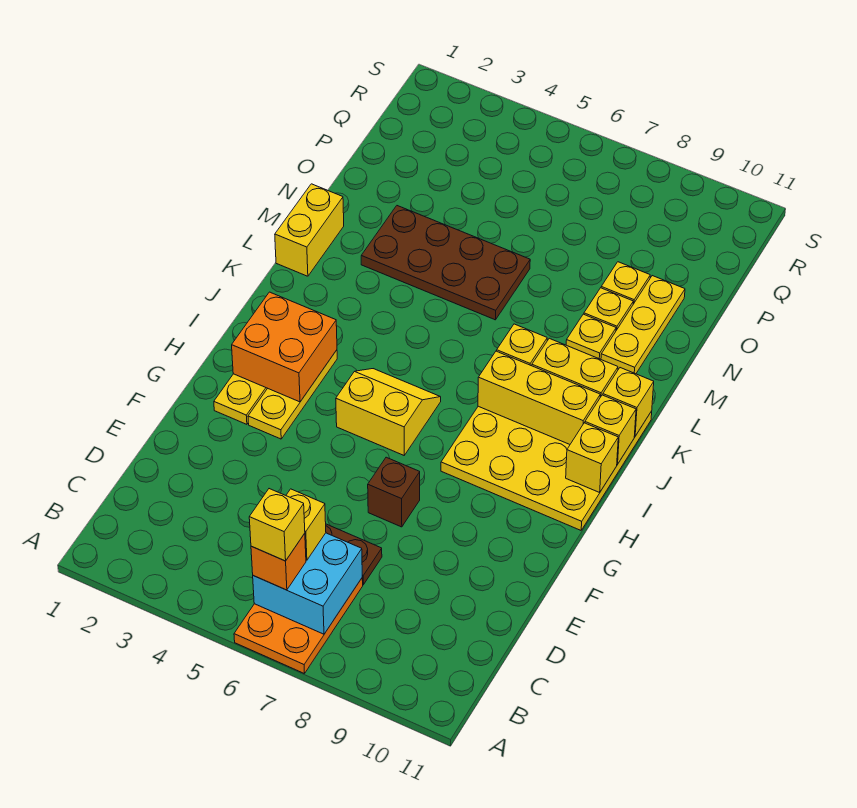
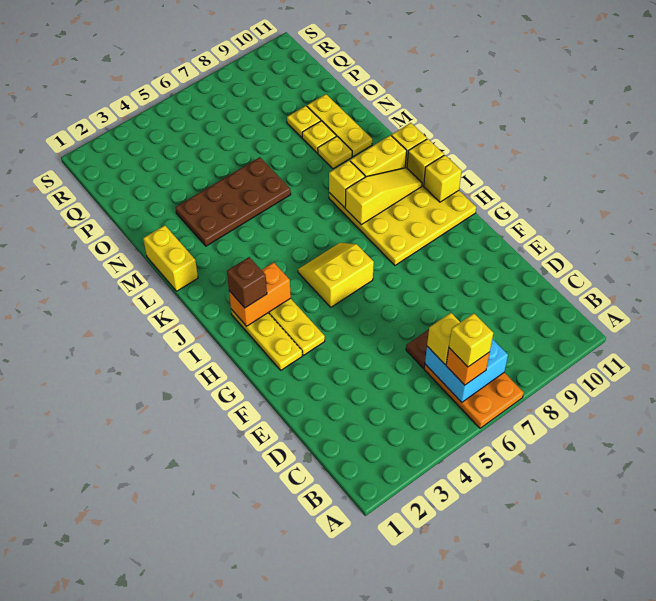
brown brick F7 level 1 -> brown brick I2 level 3
orange brick H2:I3 level 2 -> orange brick I2:I3 level 2
yellow brick J8:J10 level 2 -> yellow slope J8:J10 level 2 top 8

